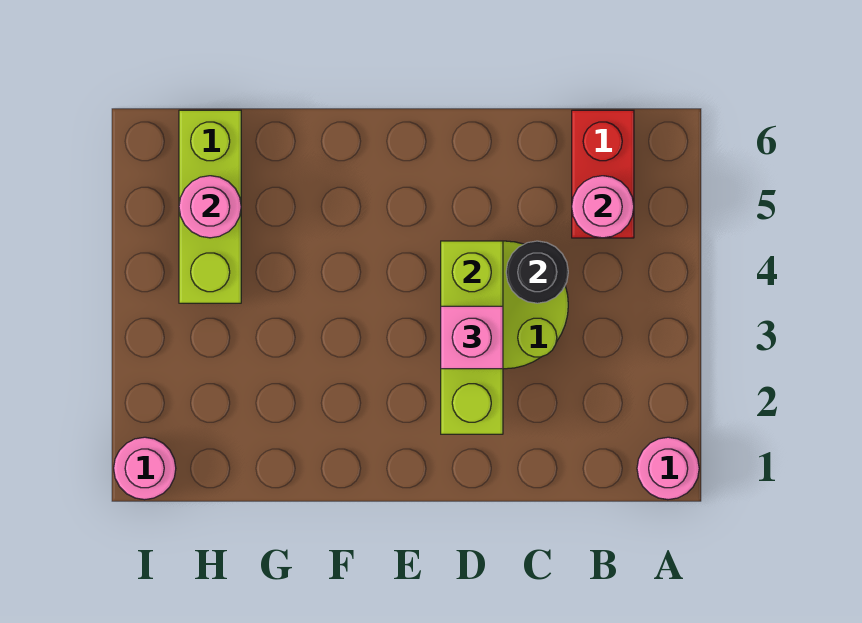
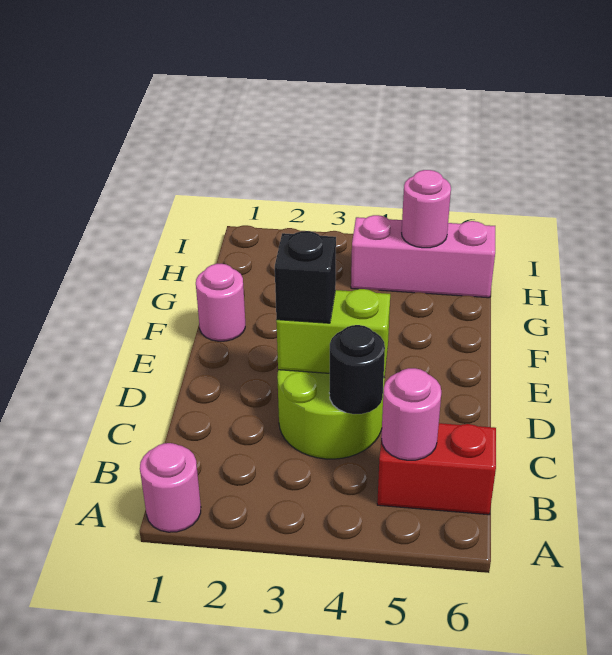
lime brick D2:D4 level 2 -> lime brick D3:D4 level 2
pink brick D3 level 3 -> black brick D3 level 3
lime brick H4:H6 level 1 -> pink brick H4:H6 level 1
pink round brick I1 level 1 -> pink round brick F1 level 1

